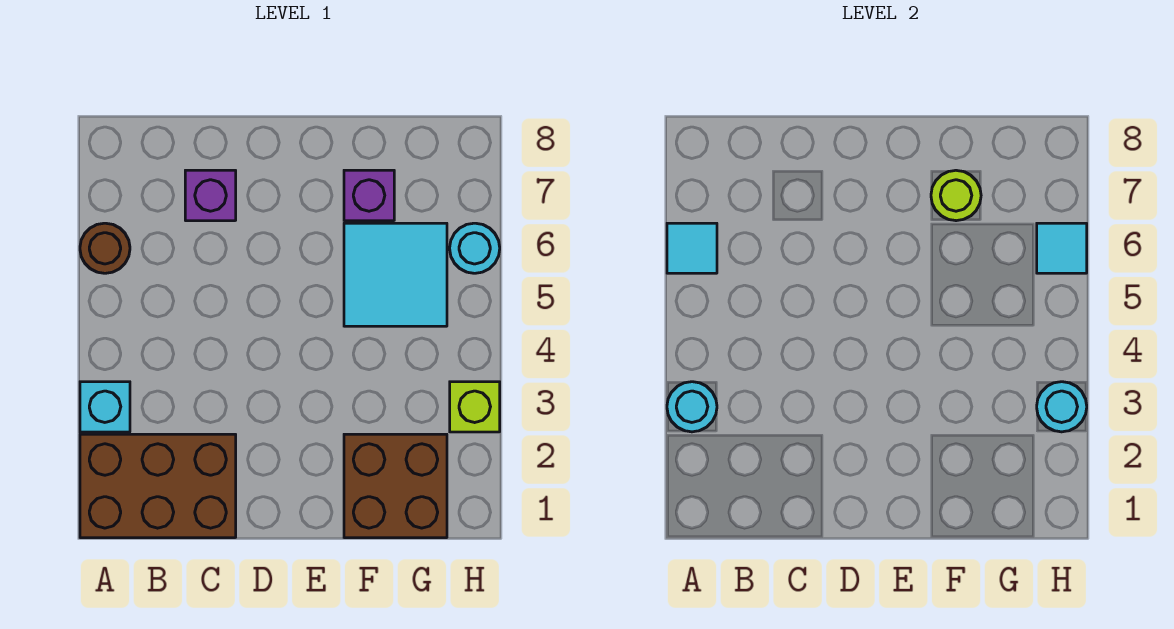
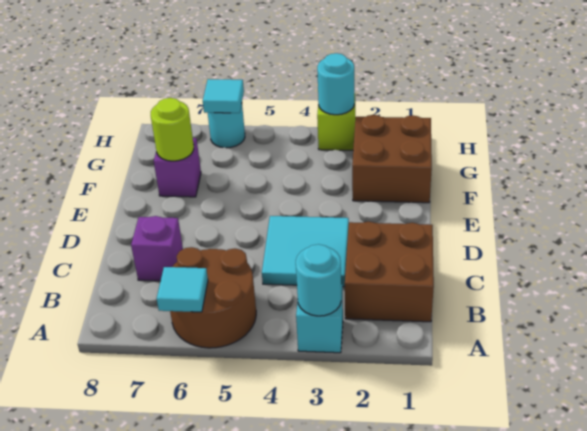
brown brick A1:C2 level 1 -> brown brick B1:C2 level 1
brown round brick A6 level 1 -> brown round brick A5:B6 level 1
cyan tile F5:G6 level 1 -> cyan tile C3:D4 level 1

